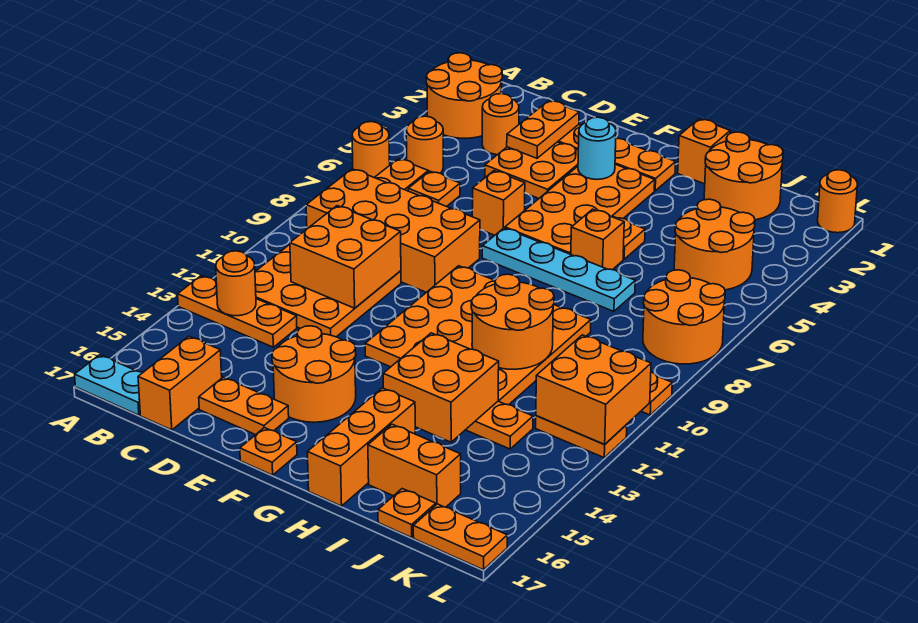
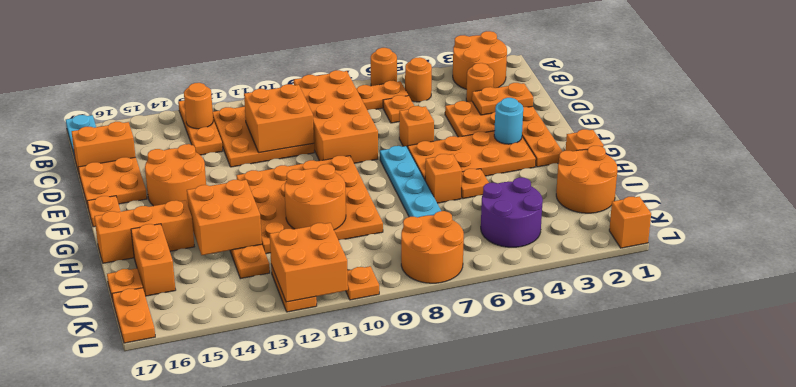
orange plate D16:E16 level 1 -> orange plate D16:E17 level 1
orange round brick J4:K5 level 1 -> purple round brick J4:K5 level 1
orange round brick L1 level 1 -> orange brick L1 level 1

